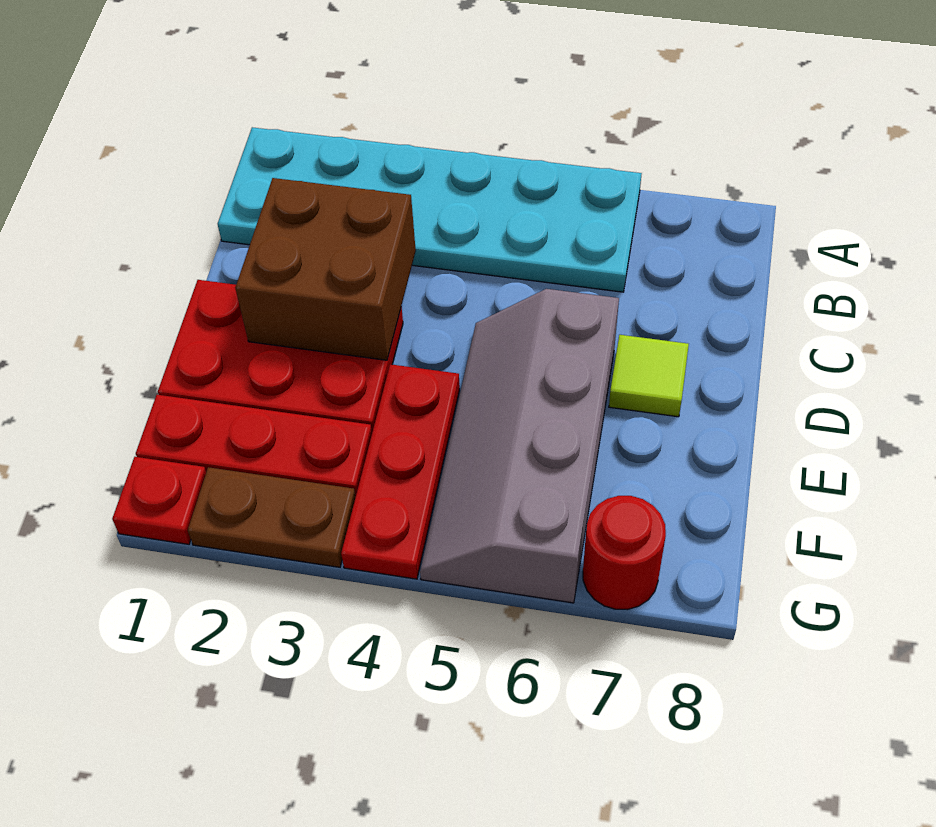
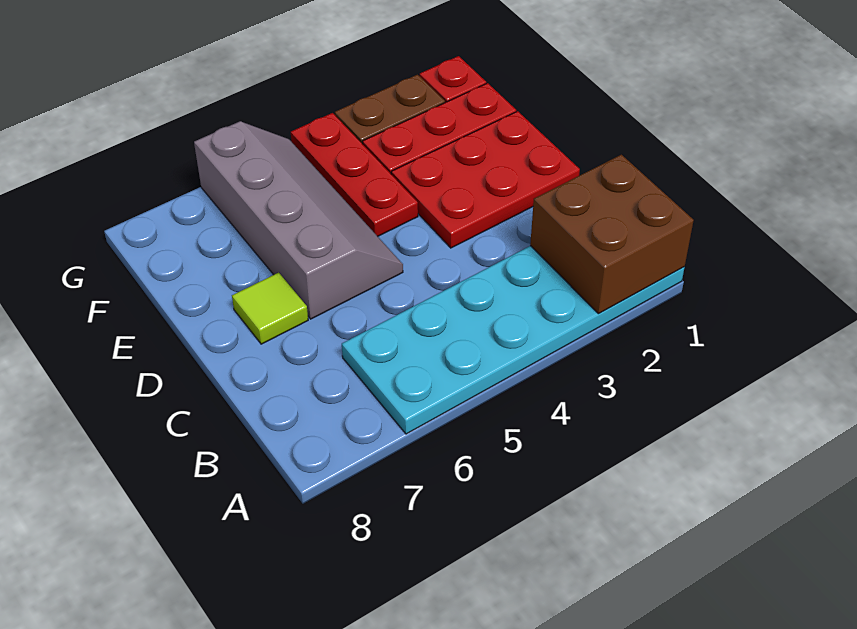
brown brick C2:D3 level 2 -> brown brick A1:B2 level 2
red round brick G7 level 1 -> none

